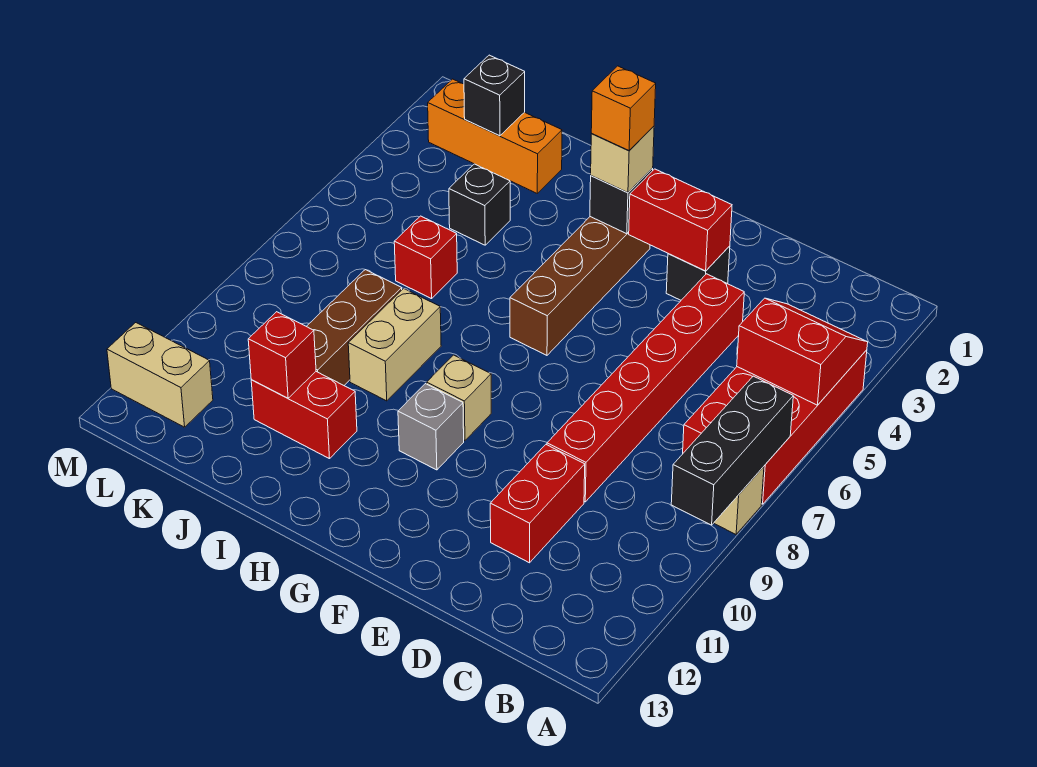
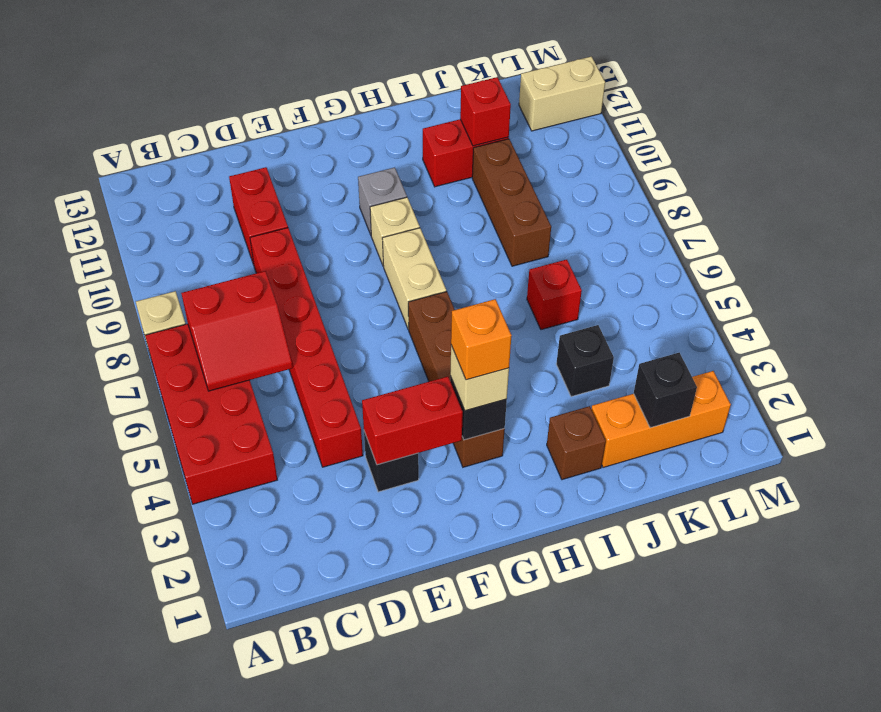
red slope A4:B5 level 2 top 5 -> red slope B6:C7 level 2 top 7
black brick A7:A9 level 2 -> none
none -> brown brick I2 level 1
tan brick I8:I9 level 1 -> tan brick G7:G8 level 1

